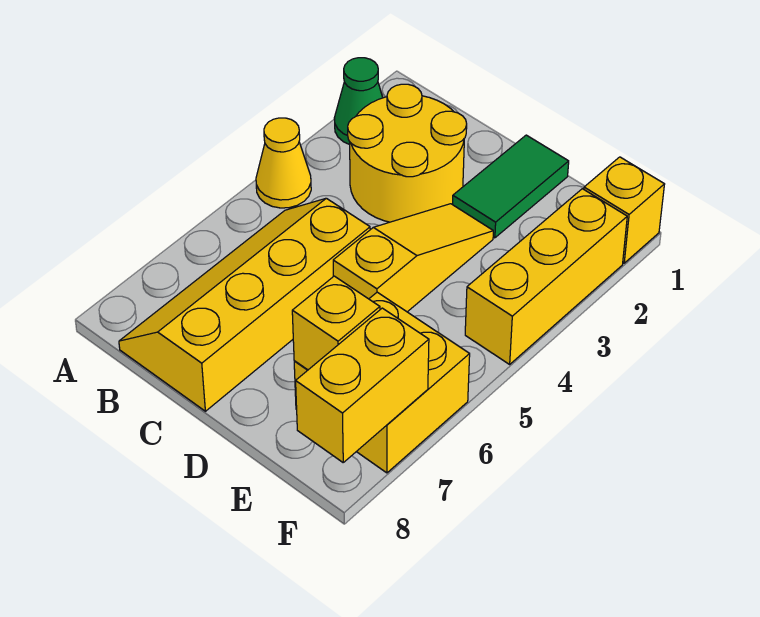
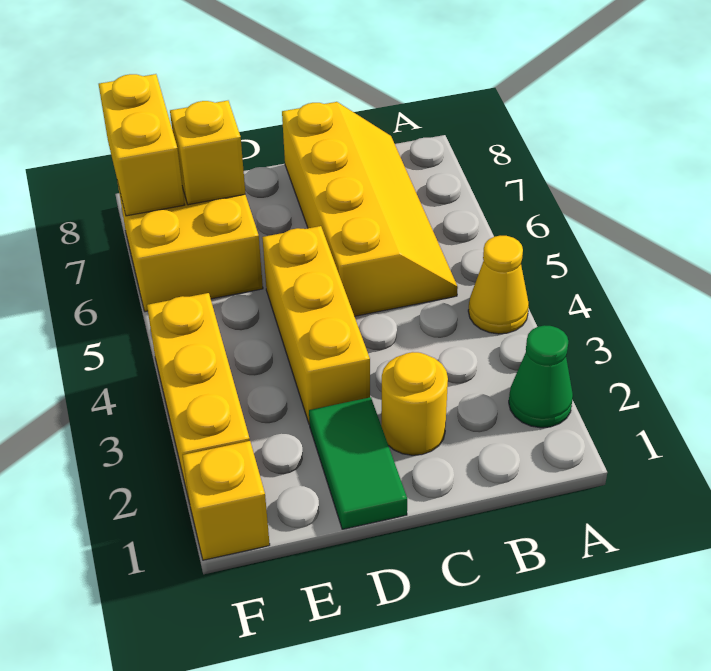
yellow round brick B2:C3 level 1 -> yellow round brick C2 level 1
yellow slope D3:D5 level 1 top 5 -> yellow brick D3:D5 level 1

